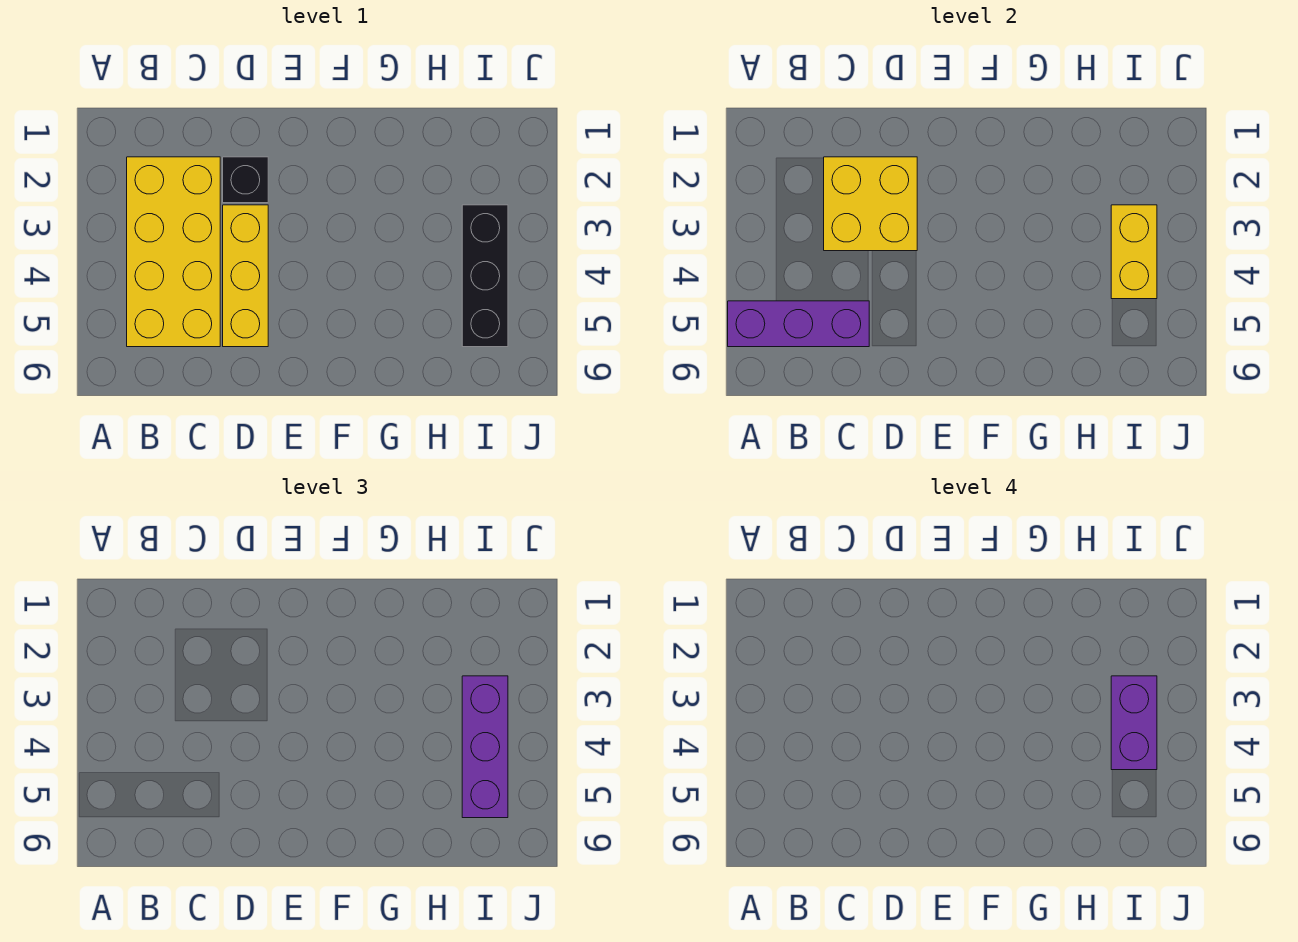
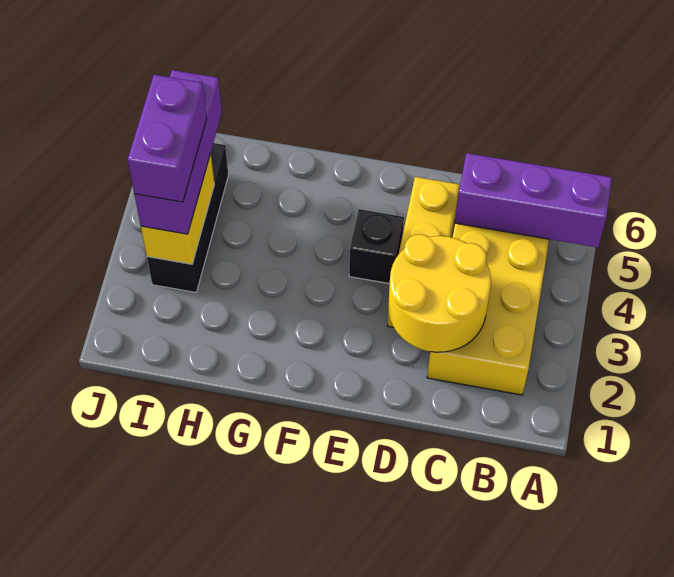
yellow brick C2:D3 level 2 -> yellow round brick C2:D3 level 2
black brick D2 level 1 -> black brick E4 level 1

